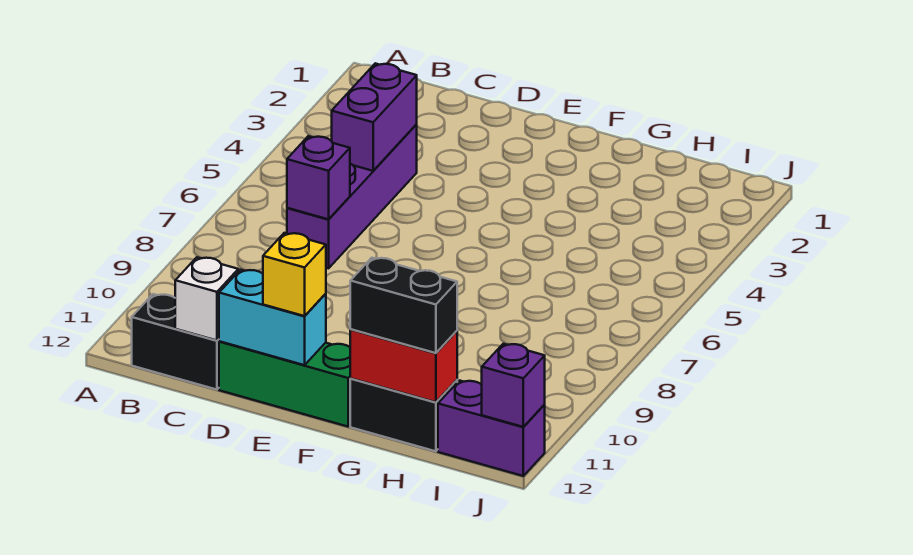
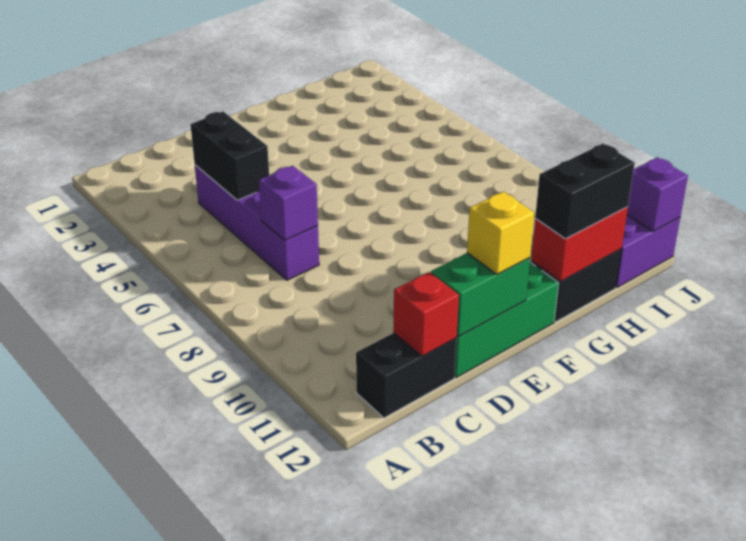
purple brick C4:C5 level 2 -> black brick C4:C5 level 2
white brick C12 level 2 -> red brick C12 level 2
cyan brick D12:E12 level 2 -> green brick D12:E12 level 2

